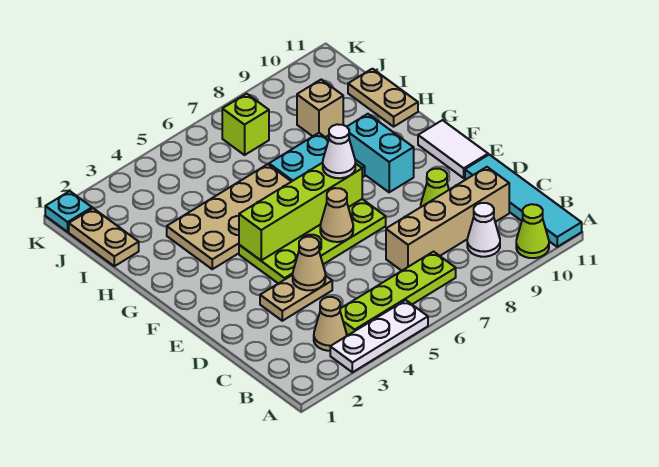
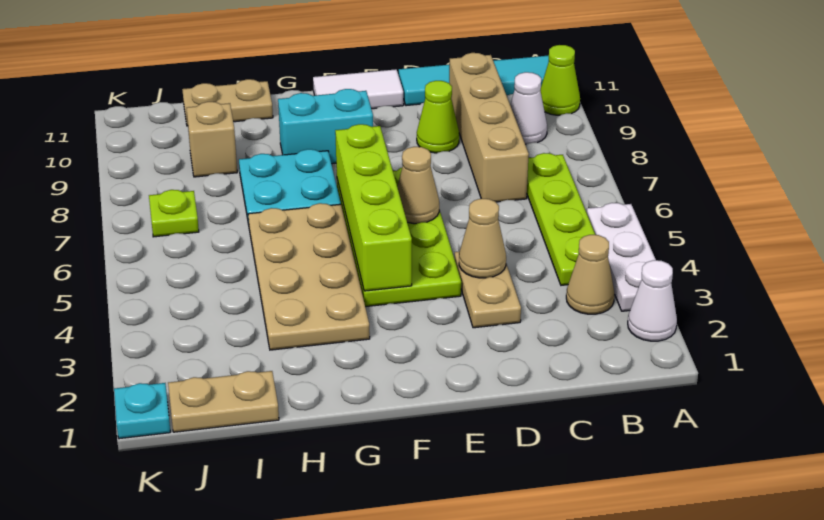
white cone F7 level 3 -> white cone A2 level 1
lime brick J7 level 1 -> lime plate J7 level 1

